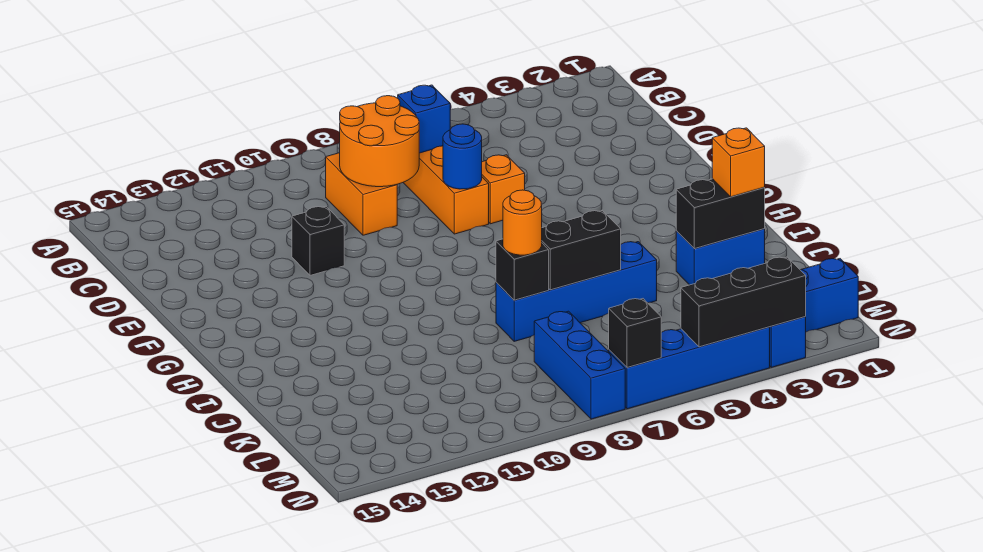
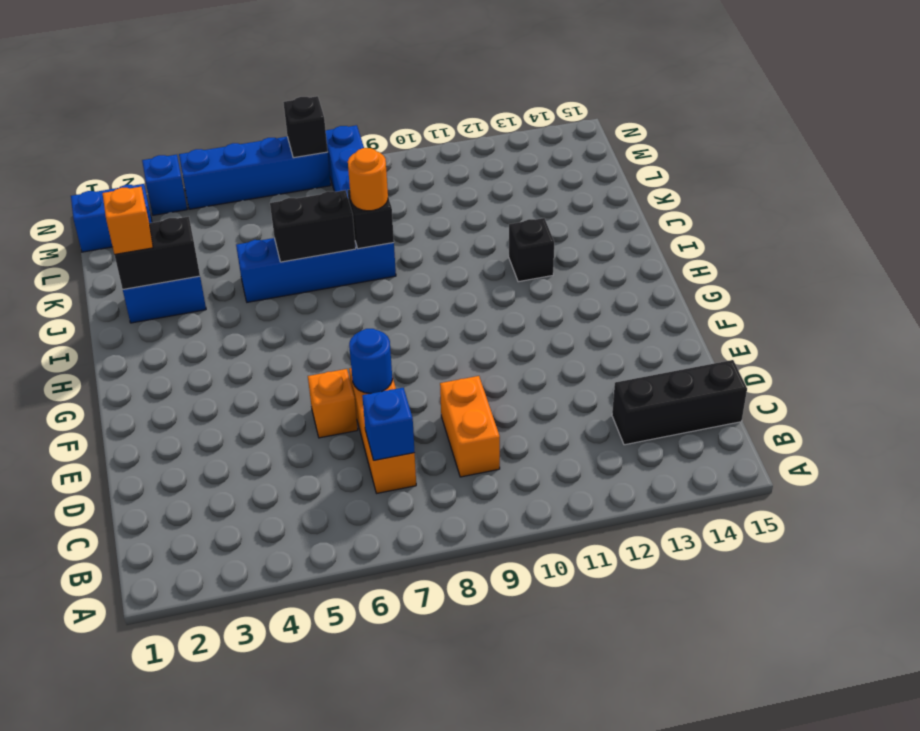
orange round brick C8:D9 level 2 -> none
black brick E11 level 1 -> black brick I12 level 1
black brick N3:N5 level 2 -> black brick C13:C15 level 1

